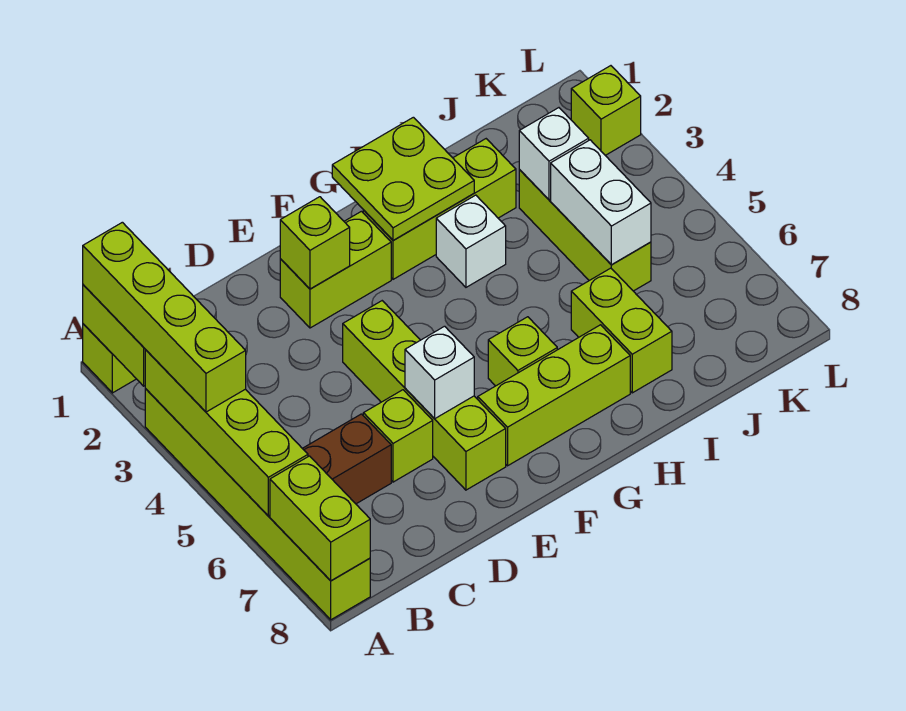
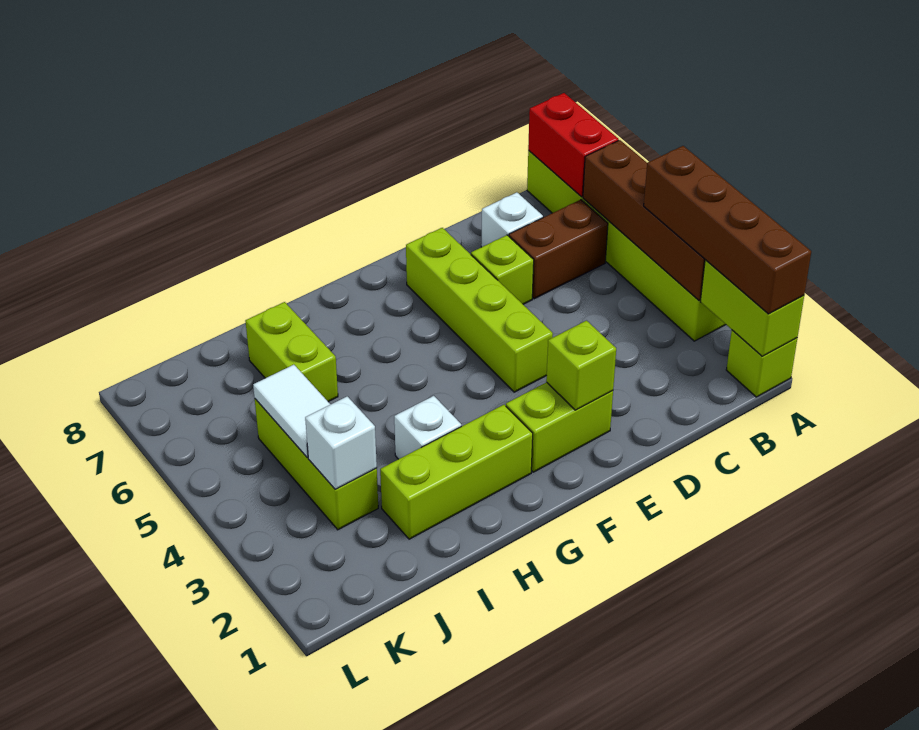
lime brick A1:A4 level 3 -> brown brick A1:A4 level 3
lime brick A3:A6 level 2 -> brown brick A3:A6 level 2
lime brick A7:A8 level 2 -> red brick A7:A8 level 2
white brick E6 level 2 -> white brick C7 level 1
lime brick F7:H7 level 1 -> none
lime plate G1:H2 level 2 -> none
lime brick G6 level 1 -> none
white brick J4:J5 level 2 -> white tile J4:J5 level 2
lime brick L2 level 1 -> none

